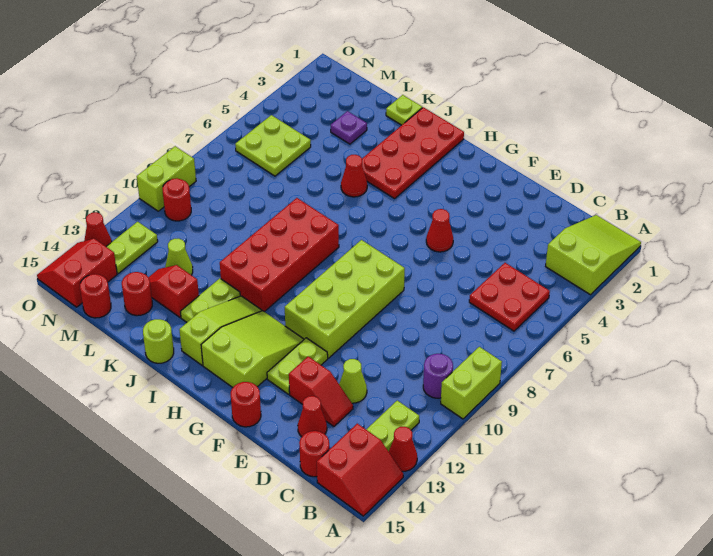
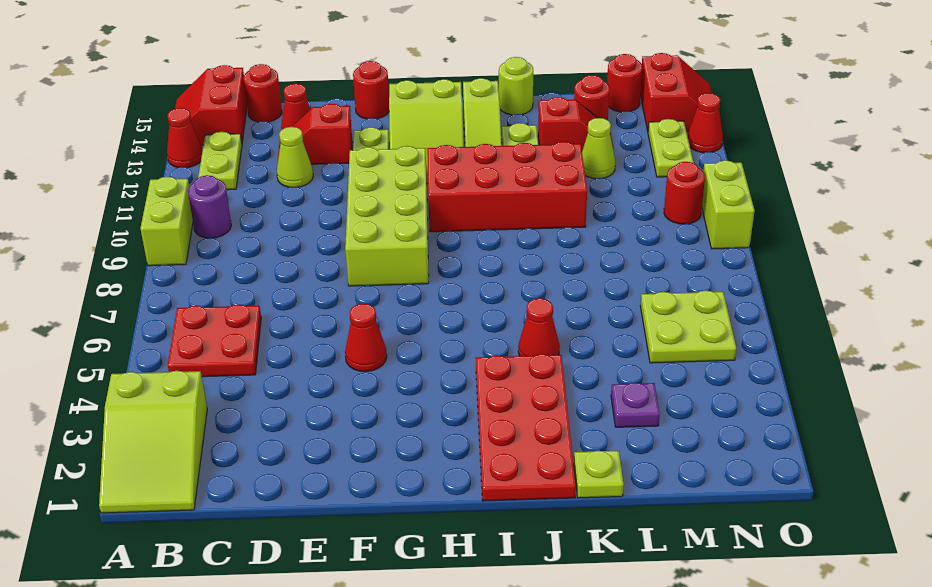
red brick I8:J11 level 1 -> red brick H10:K11 level 1

